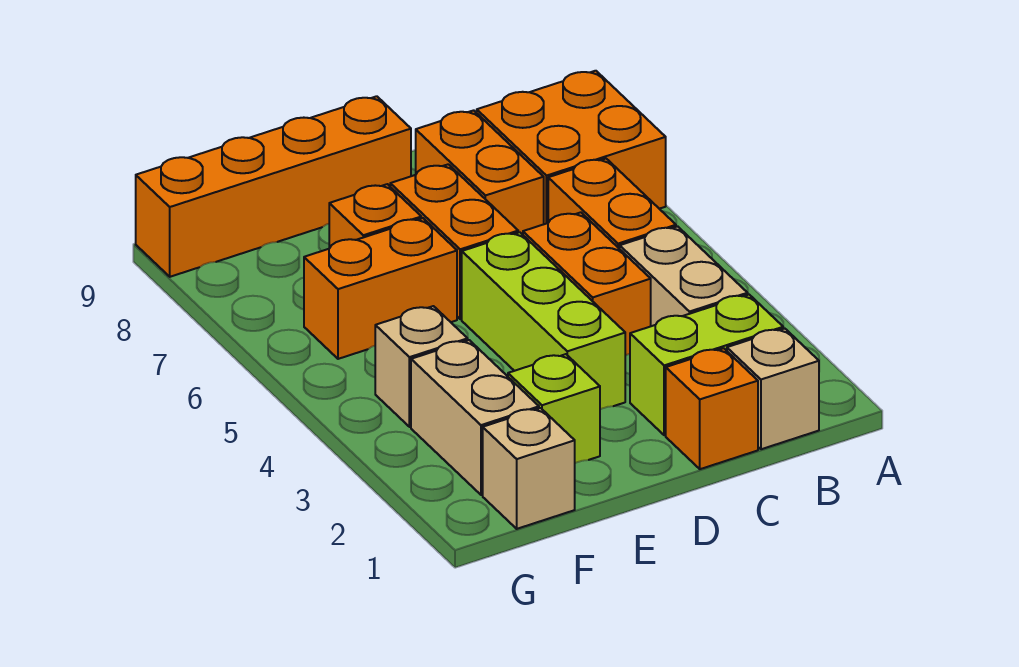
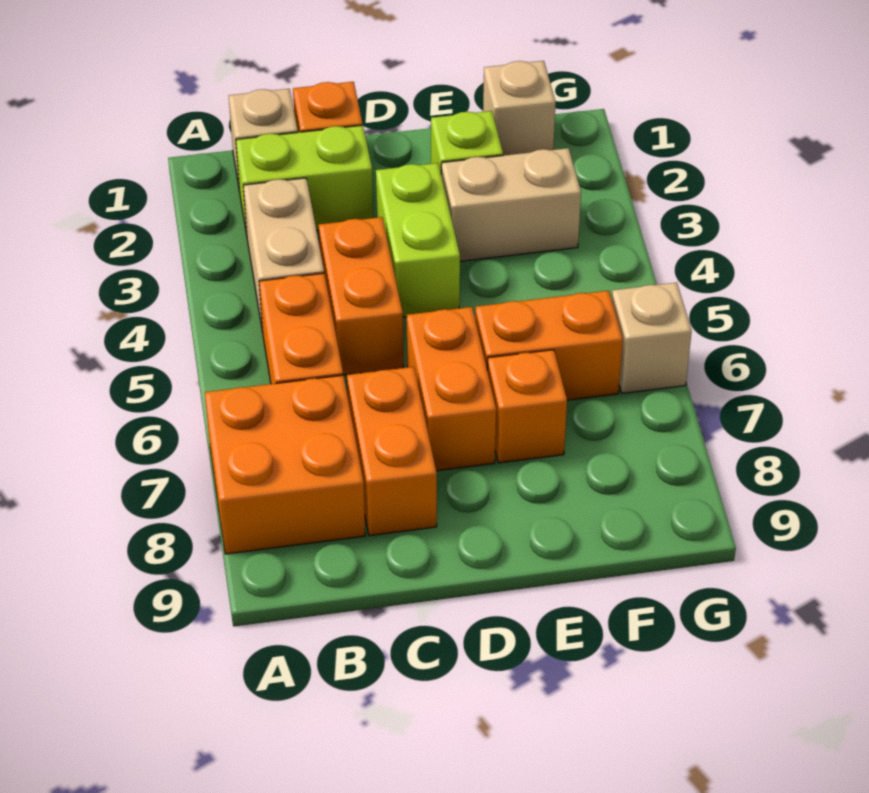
lime brick D3:D5 level 1 -> lime brick D3:D4 level 1
orange brick D9:G9 level 1 -> none
tan brick F2:F3 level 1 -> tan brick E3:F3 level 1
tan brick F4 level 1 -> tan brick G6 level 1

